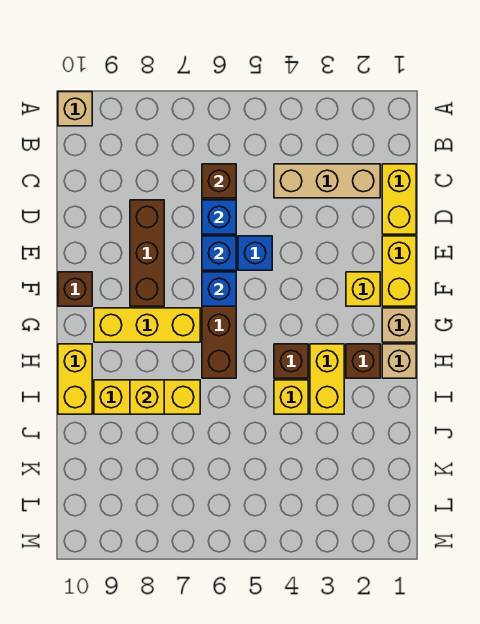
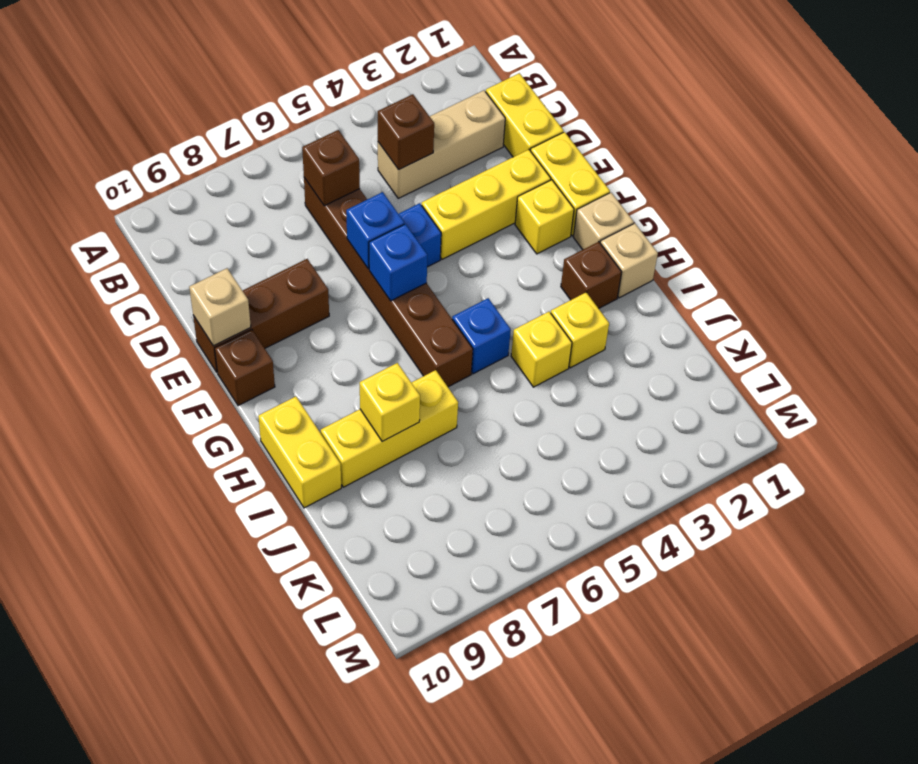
tan brick A10 level 1 -> tan brick E10 level 2
blue brick D6 level 2 -> blue brick H5 level 1
brown brick D8:F8 level 1 -> brown brick E8:E10 level 1
yellow brick G7:G9 level 1 -> yellow brick E2:E4 level 1
yellow brick H3:I3 level 1 -> yellow brick I3 level 1
brown brick H4 level 1 -> brown brick C4 level 2

